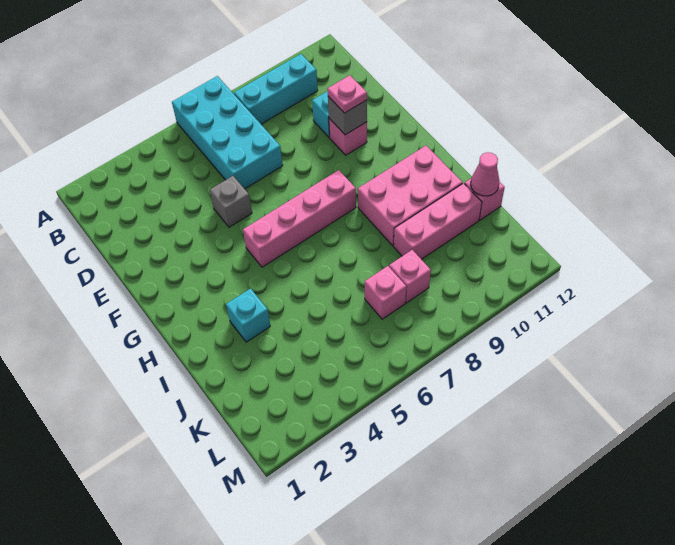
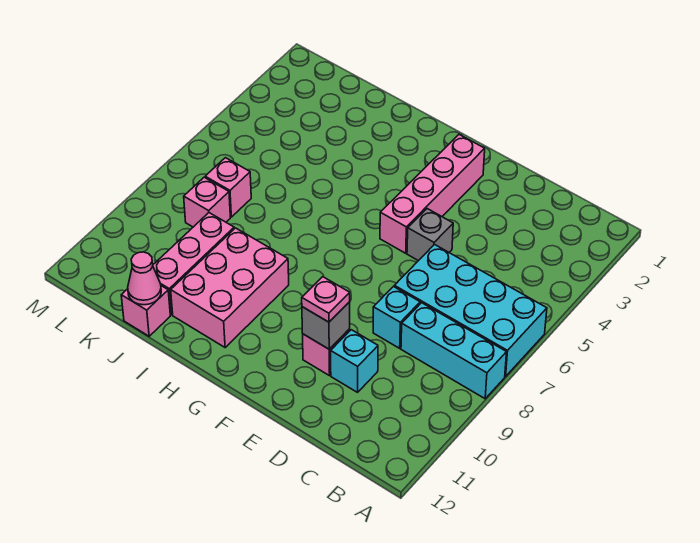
cyan brick B8:B10 level 1 -> cyan brick A8:C8 level 1
pink brick G5:G8 level 1 -> pink brick F2:F5 level 1
cyan brick I3 level 1 -> cyan brick D8 level 1

